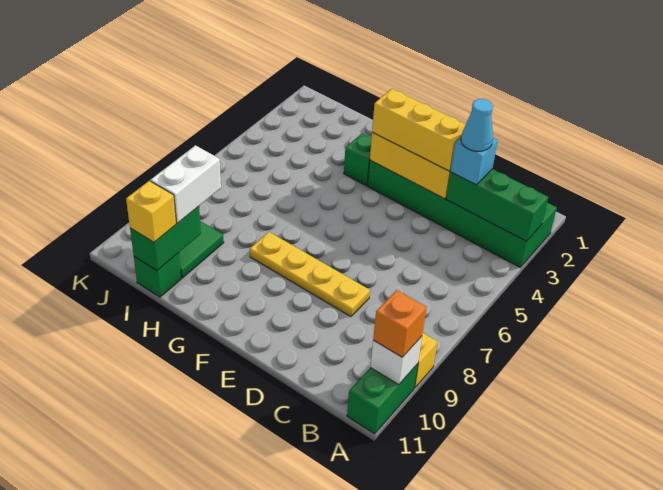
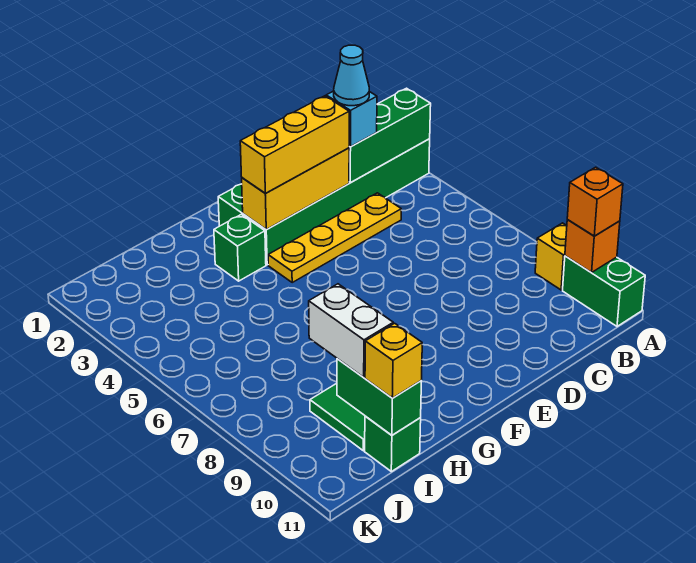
white brick A10 level 2 -> orange brick A10 level 2
yellow plate D8:G8 level 1 -> yellow plate C4:F4 level 1

